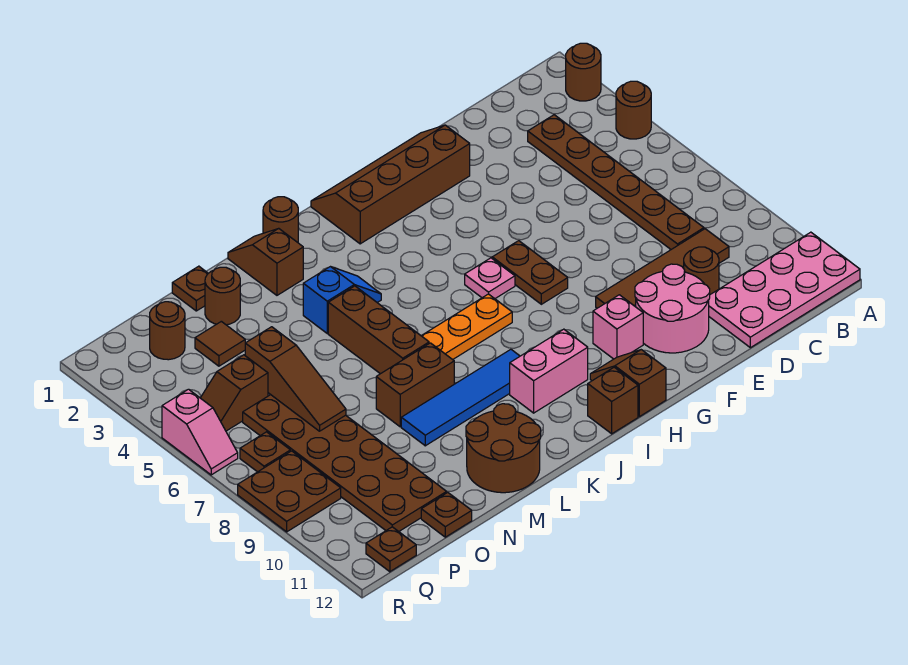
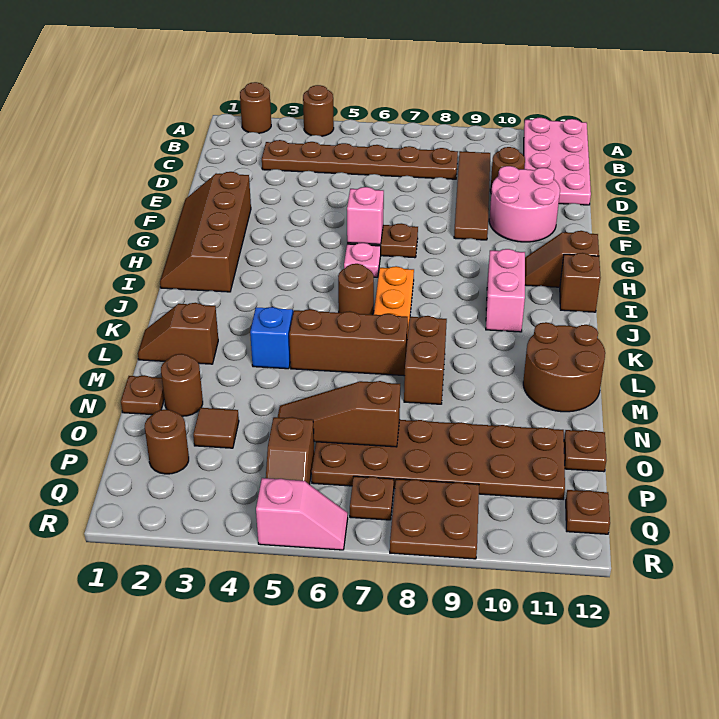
pink brick G10 level 1 -> pink brick G6 level 2
blue tile J9:M9 level 1 -> none
brown round brick K1 level 1 -> brown round brick J6 level 1
brown slope O5:O7 level 2 top 5 -> brown slope O5:O7 level 2 top 7

